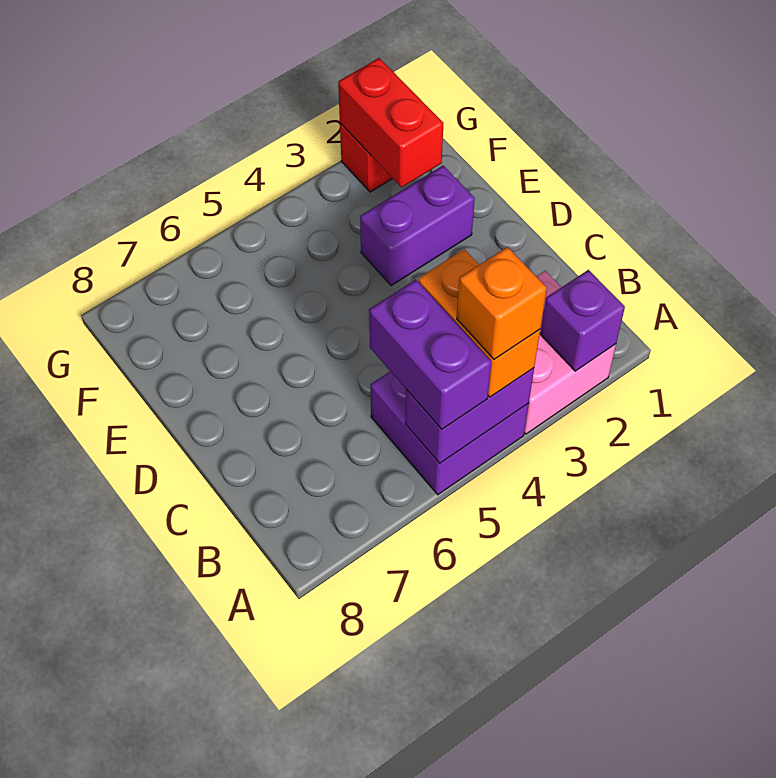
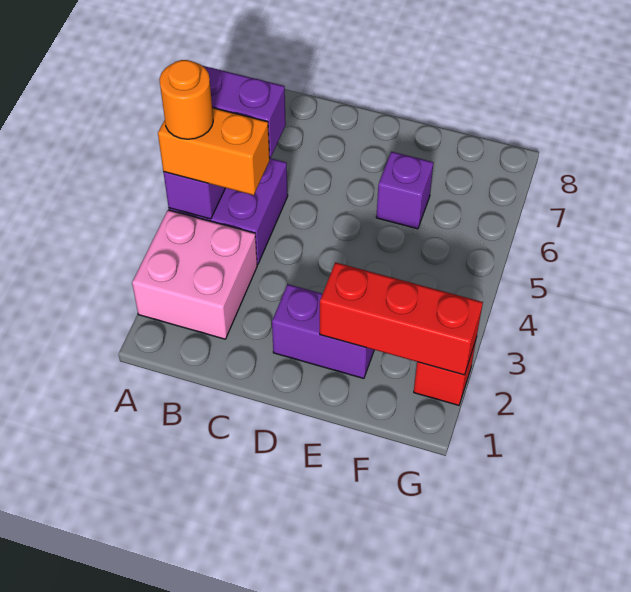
purple brick A2 level 2 -> purple brick E6 level 1
orange brick A4 level 4 -> orange round brick A4 level 4
purple brick E2:E3 level 1 -> purple brick D2:E2 level 1
red brick F2:G2 level 2 -> red brick E2:G2 level 2

